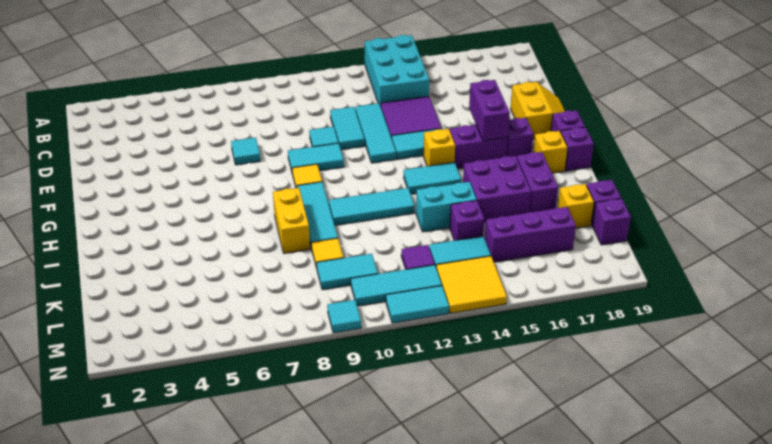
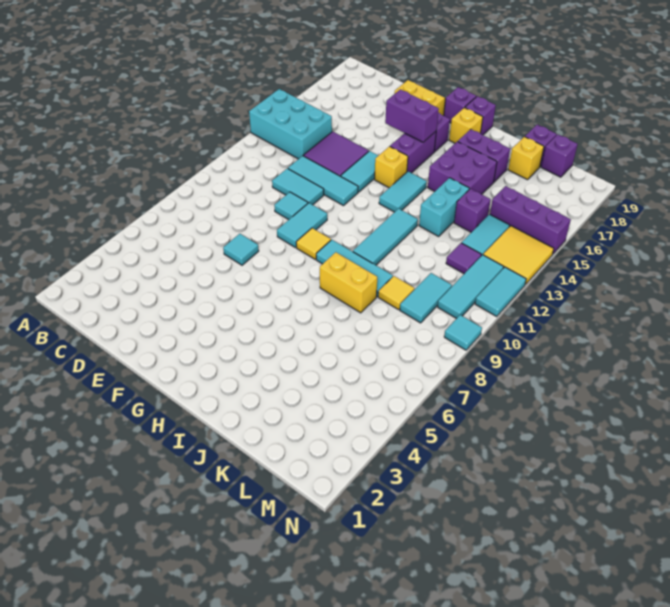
purple brick L15:L17 level 1 -> purple brick L15:N15 level 1

